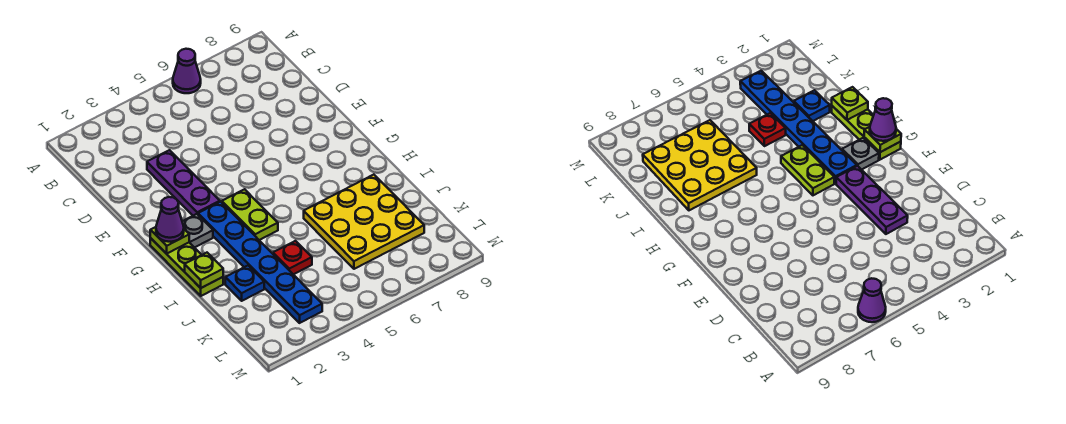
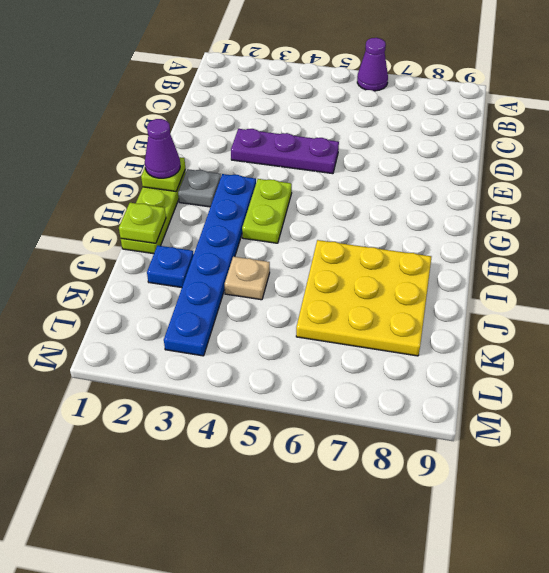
purple plate D3:F3 level 1 -> purple plate E3:E5 level 1
red plate J4 level 1 -> tan plate J4 level 1

